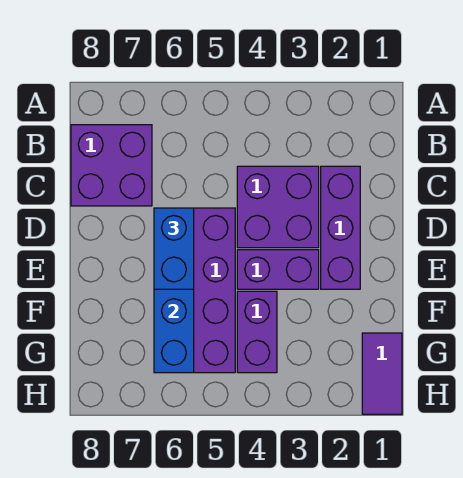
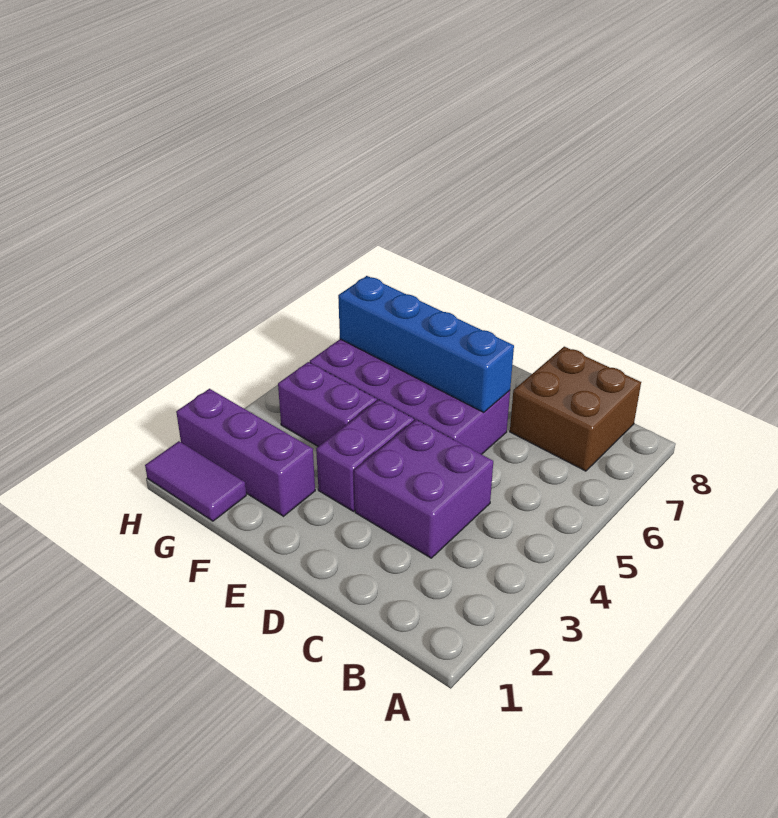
purple brick B7:C8 level 1 -> brown brick B7:C8 level 1
purple brick C2:E2 level 1 -> purple brick F2:H2 level 1
blue brick D6:E6 level 3 -> none

